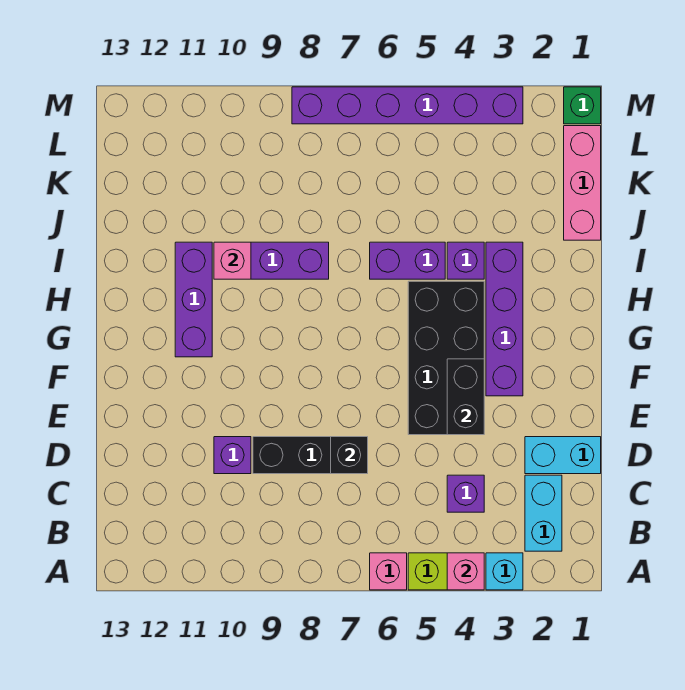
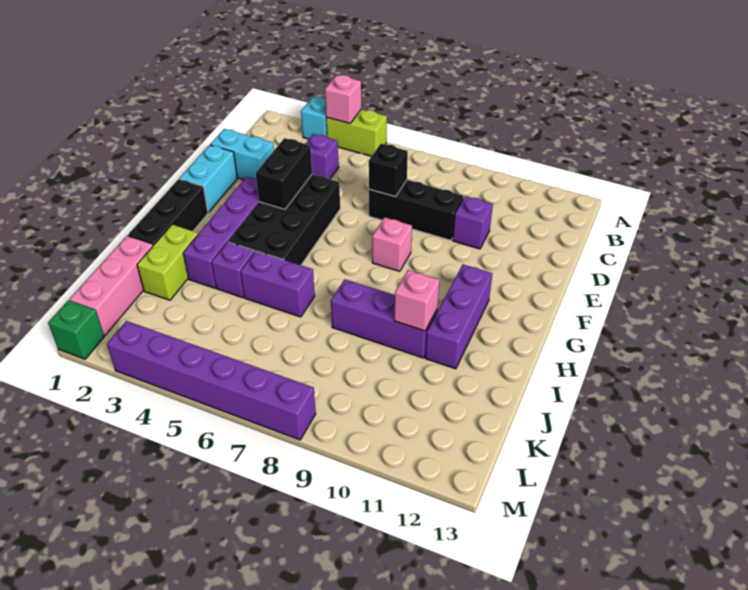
pink brick A6 level 1 -> pink brick F8 level 1
cyan brick B2:C2 level 1 -> cyan brick E1:F1 level 1
none -> black brick G1:I1 level 1
none -> lime brick I2:J2 level 1

